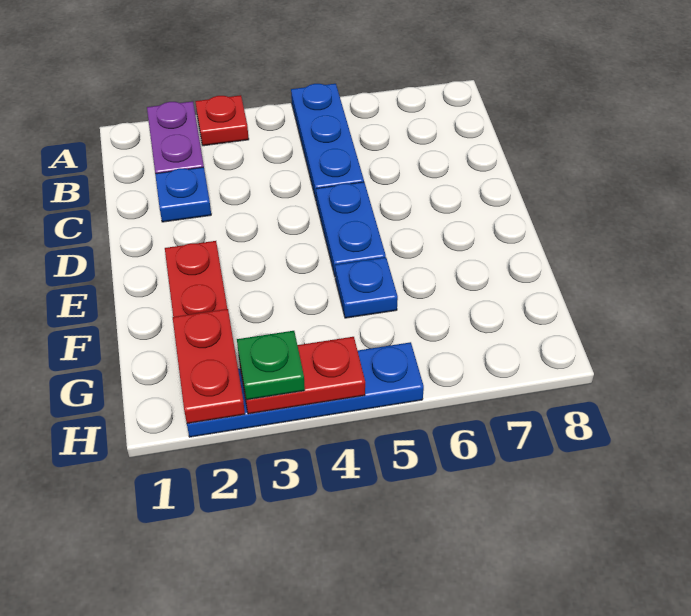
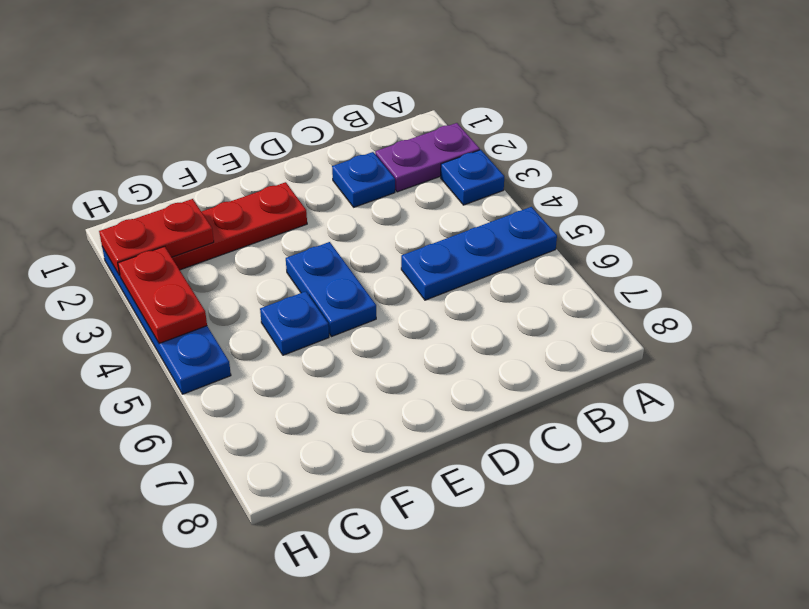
red plate A3 level 1 -> blue plate A3 level 1
blue plate D5:E5 level 1 -> blue plate E4:E5 level 1
green plate H3 level 3 -> none

